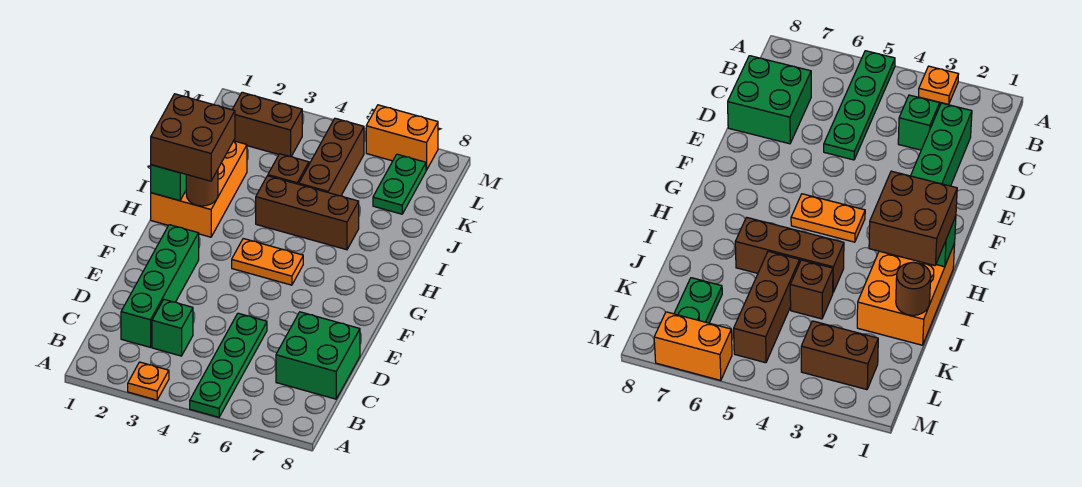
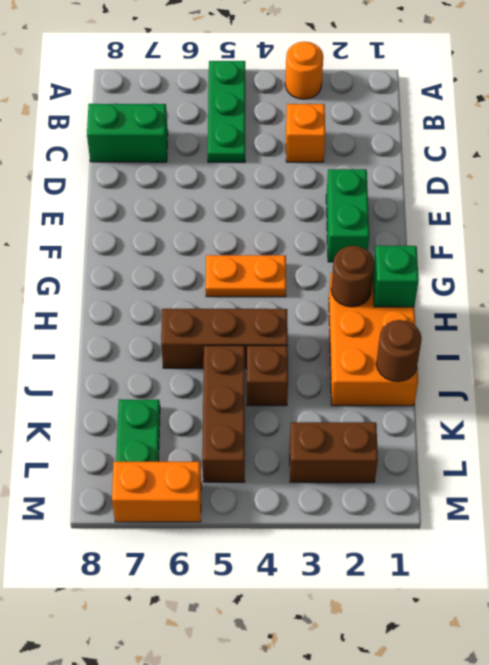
orange plate A3 level 1 -> orange round brick A3 level 1
green plate A5:D5 level 1 -> green plate A5:C5 level 1
green brick C2:F2 level 1 -> green brick E2:F2 level 1
green brick C3 level 1 -> orange brick C3 level 1
green brick C7:D8 level 1 -> green brick C7:C8 level 1
brown brick H1:I2 level 3 -> none

